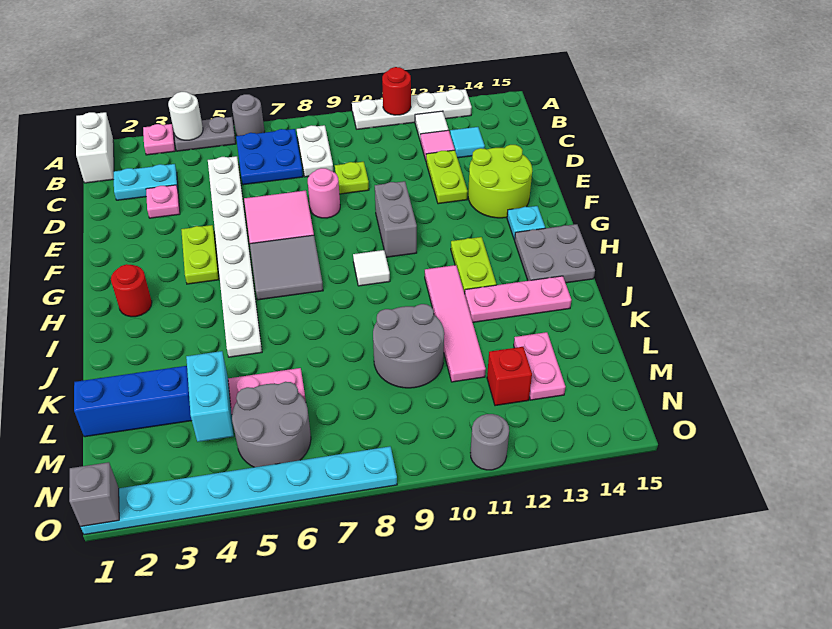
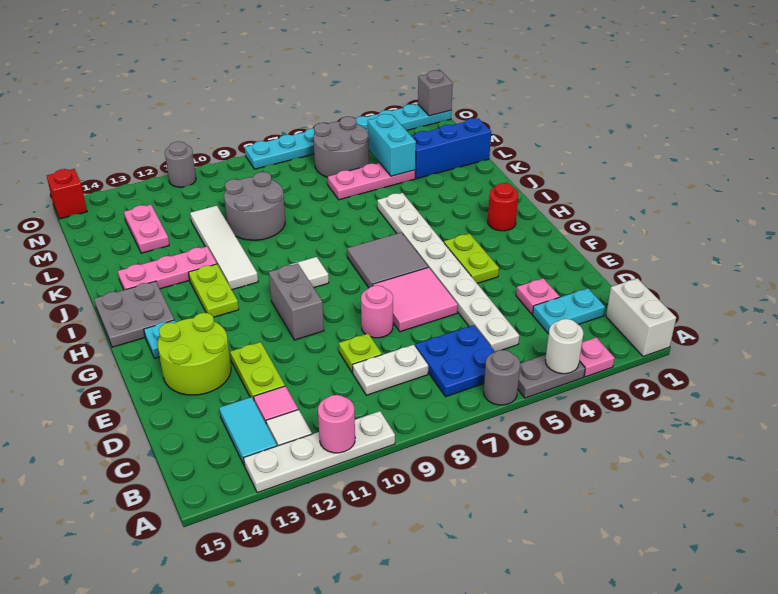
red round brick A11 level 2 -> pink round brick A11 level 2
white plate B8:C8 level 1 -> white plate C8:C9 level 1
cyan tile C13 level 1 -> cyan tile B13:C13 level 1
pink tile I11:L11 level 1 -> white tile I11:L11 level 1
red brick M12 level 1 -> red brick O15 level 1

